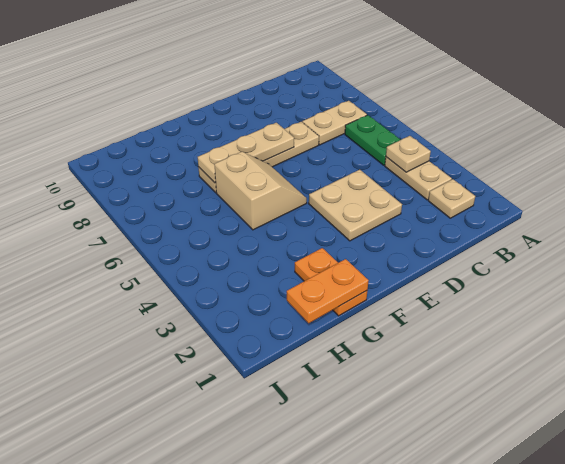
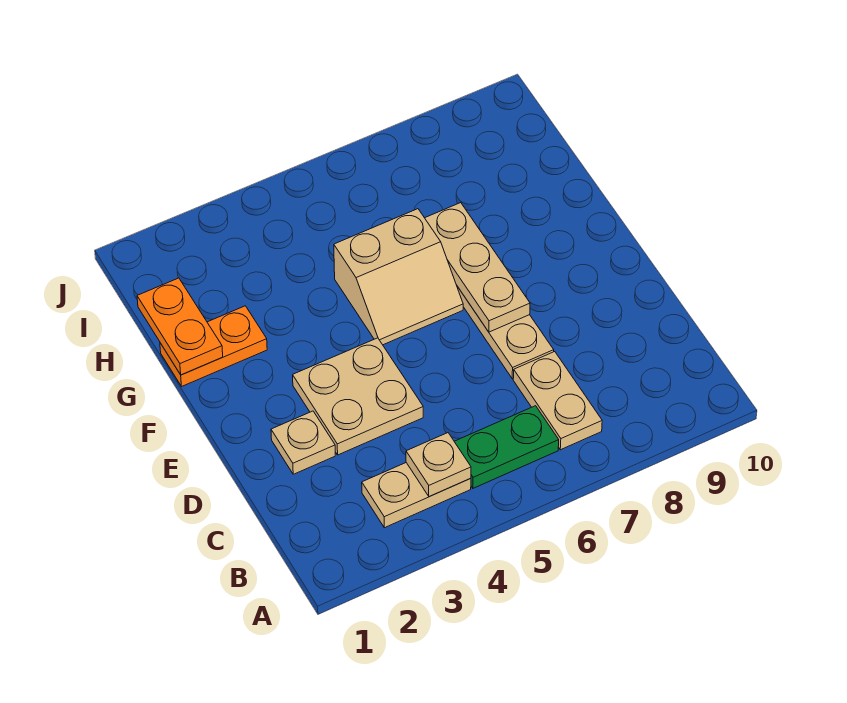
tan plate B2 level 1 -> tan plate D2 level 1

